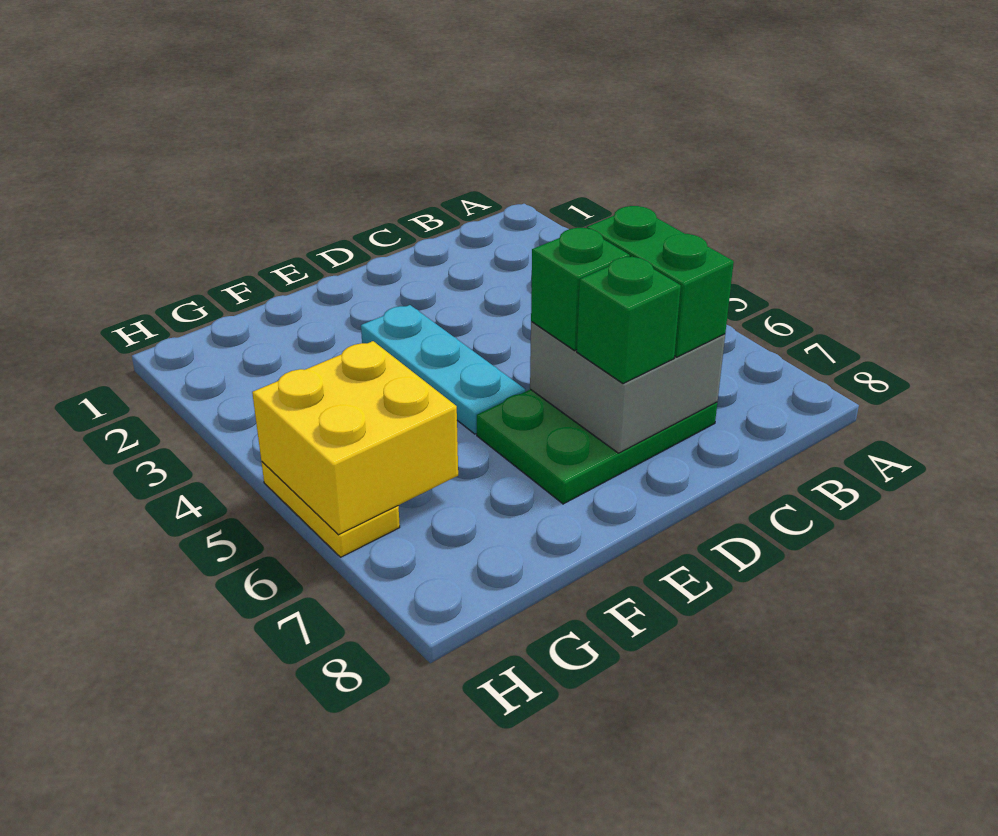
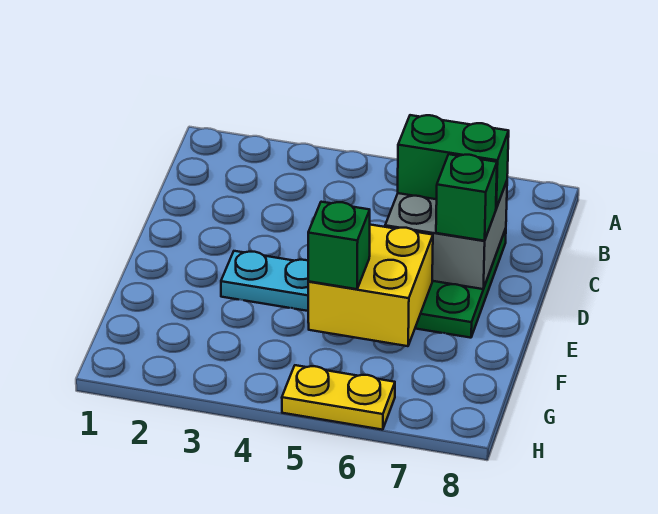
green brick D6 level 3 -> green brick F5 level 3
yellow brick G5:H6 level 2 -> yellow brick E5:F6 level 2

